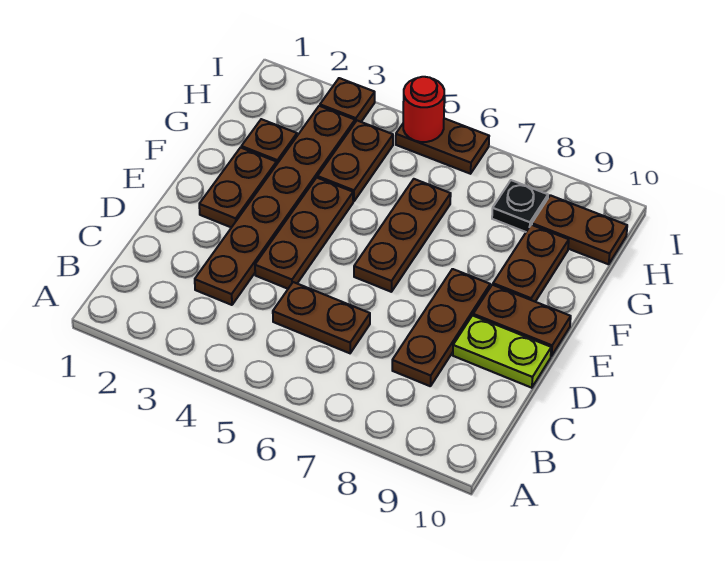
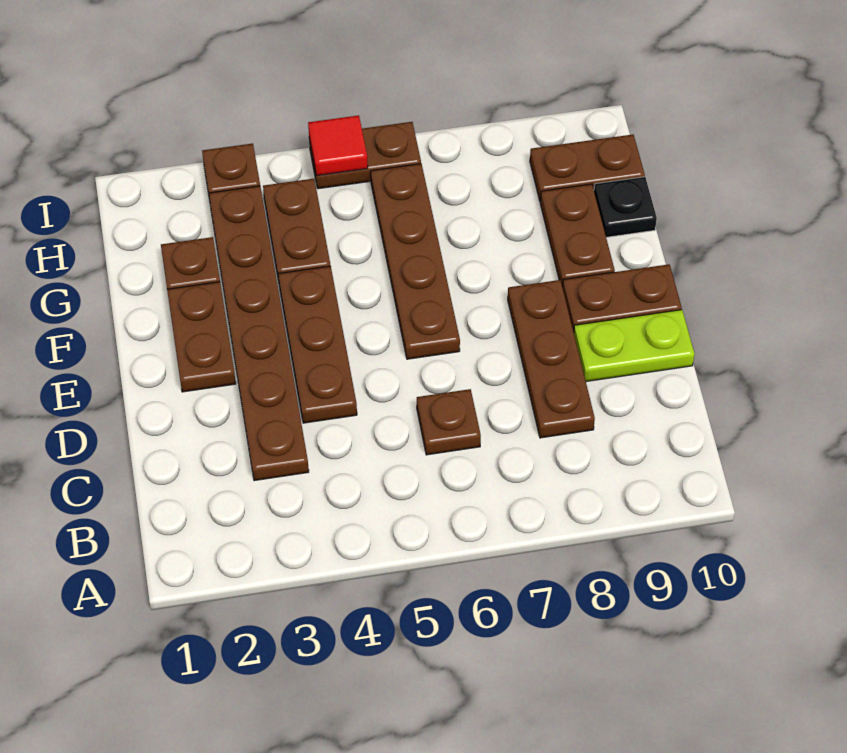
brown plate C5:C6 level 1 -> brown plate C6 level 1
brown plate E6:G6 level 1 -> brown plate E6:H6 level 1
black plate H8 level 1 -> black plate G10 level 1
red round brick I5 level 2 -> red tile I5 level 2

